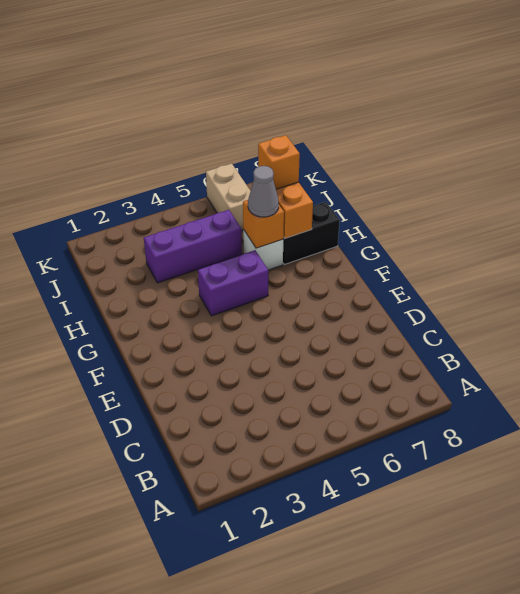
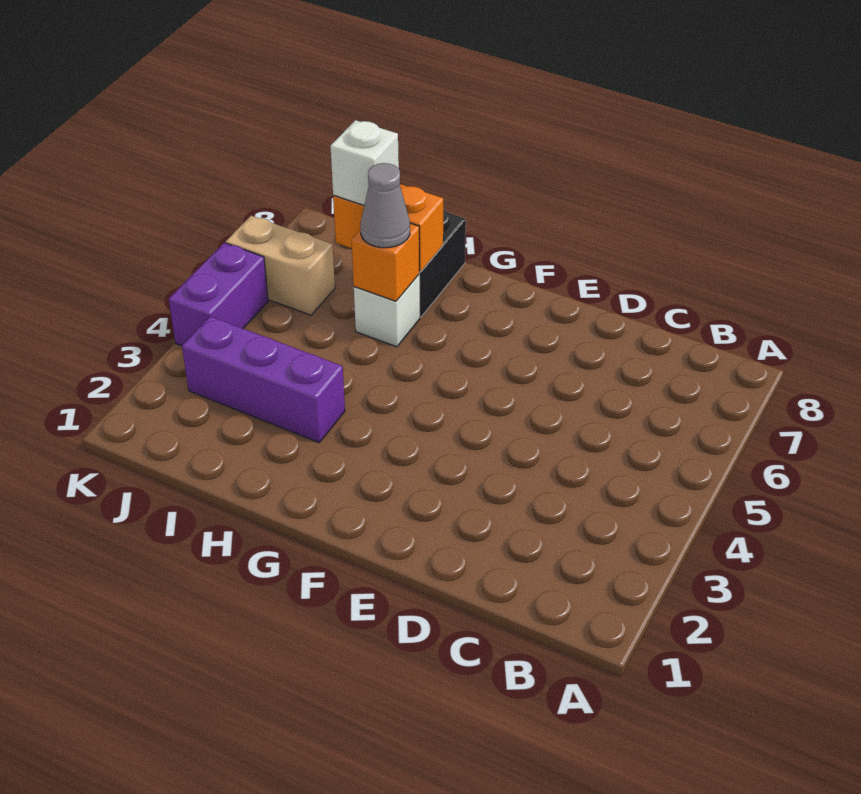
purple brick G4:G5 level 1 -> purple brick K4:K5 level 1
purple brick I3:I5 level 1 -> purple brick H3:J3 level 1
orange brick I7 level 3 -> white brick I7 level 3

